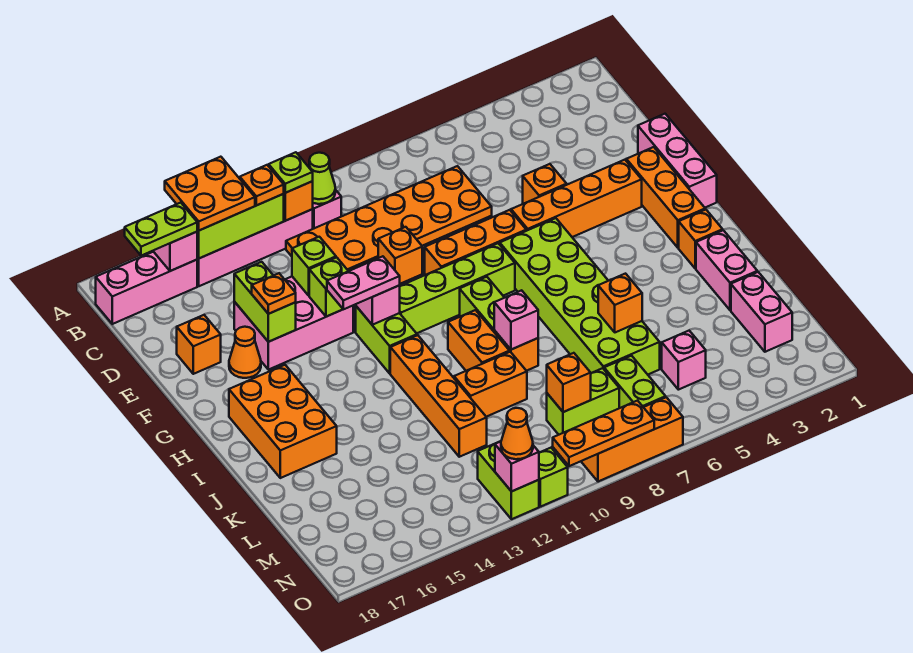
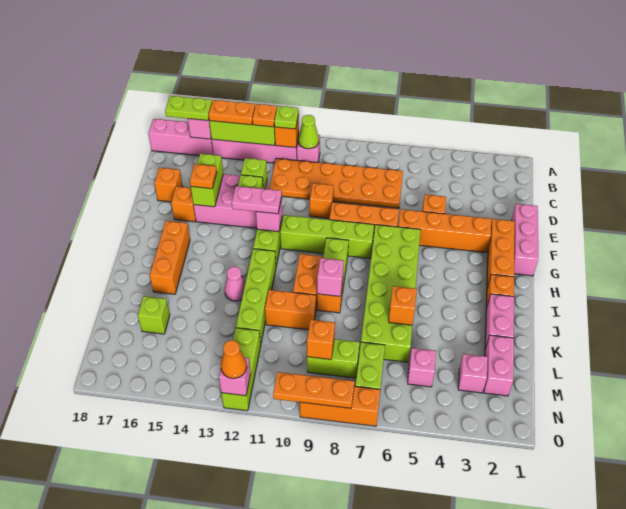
orange plate A14:B15 level 3 -> orange plate B14:B15 level 3
orange cone F16 level 1 -> orange brick F16 level 1
orange brick H16:J17 level 1 -> orange brick H16:J16 level 1
orange brick I12:L12 level 1 -> lime brick I12:L12 level 1
none -> pink cone J13 level 1
none -> pink brick M3 level 1
lime brick N12:O12 level 1 -> lime brick M12:O12 level 1
lime brick O11 level 1 -> lime brick L16 level 1

